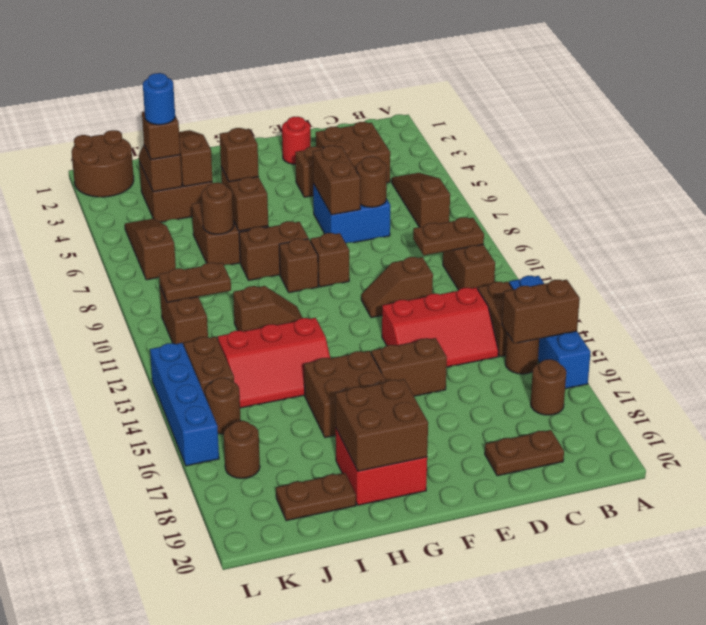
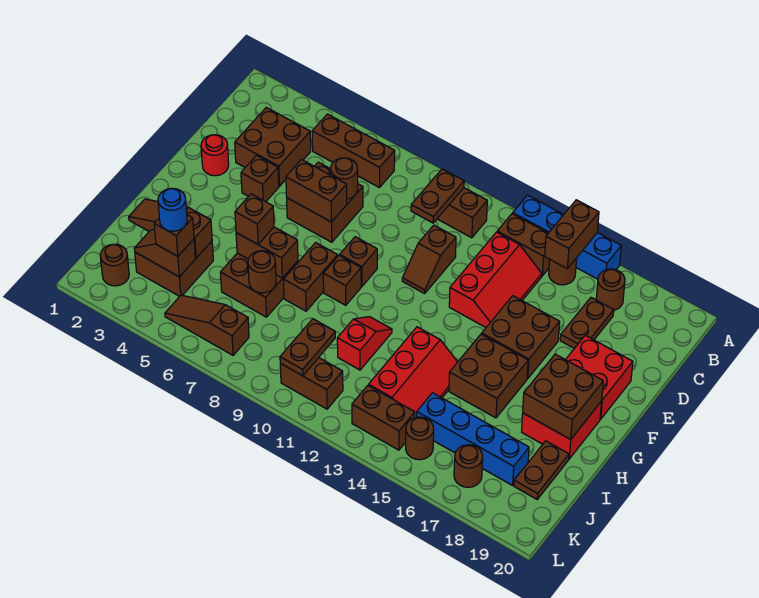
brown slope B5:B7 level 1 top 7 -> brown brick B5:B7 level 1
brown plate C19:D19 level 1 -> brown plate C17:D17 level 1
blue brick D6:E7 level 1 -> brown brick D6:E7 level 1
brown brick E15:F15 level 1 -> brown brick E15:F16 level 1
none -> red brick E18:F19 level 1
brown slope H11:I11 level 1 top I -> red slope H11:I11 level 1 top I
brown round brick K1:L2 level 1 -> brown round brick K2 level 1
blue brick L13:L16 level 1 -> blue brick J15:J18 level 1

